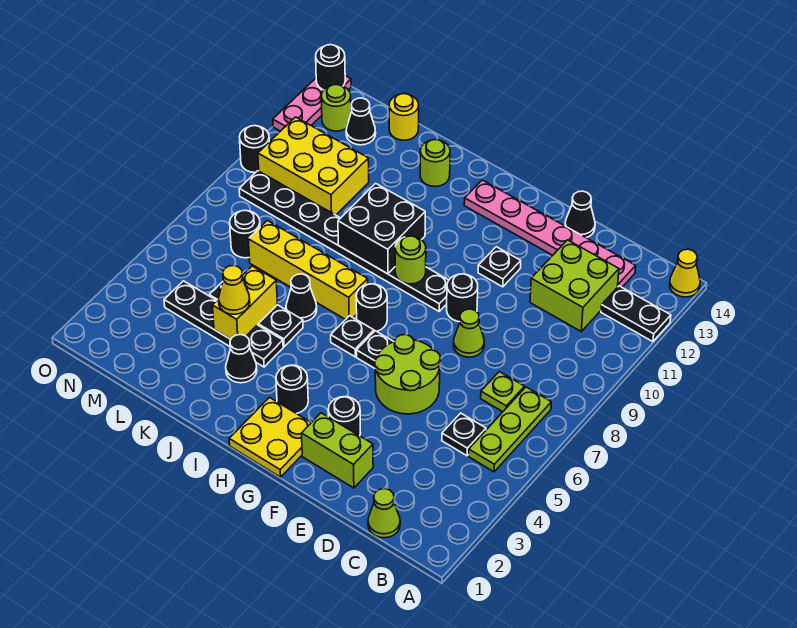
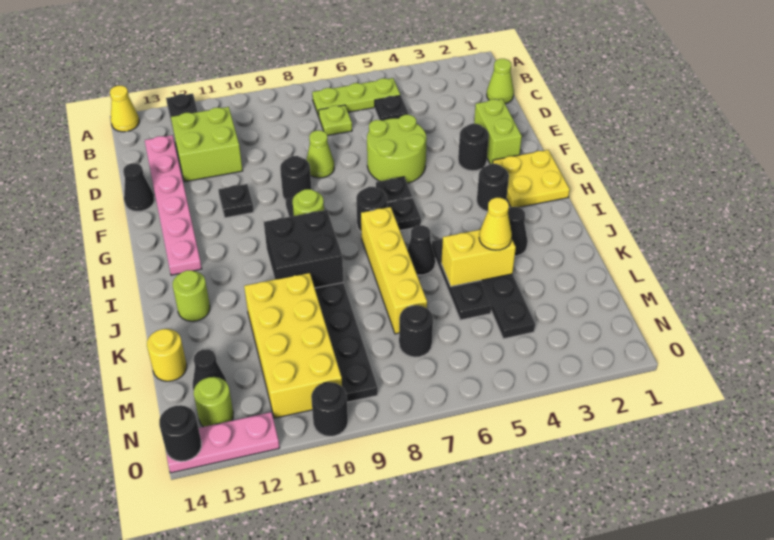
yellow brick L10:N11 level 1 -> yellow brick K10:N11 level 1

